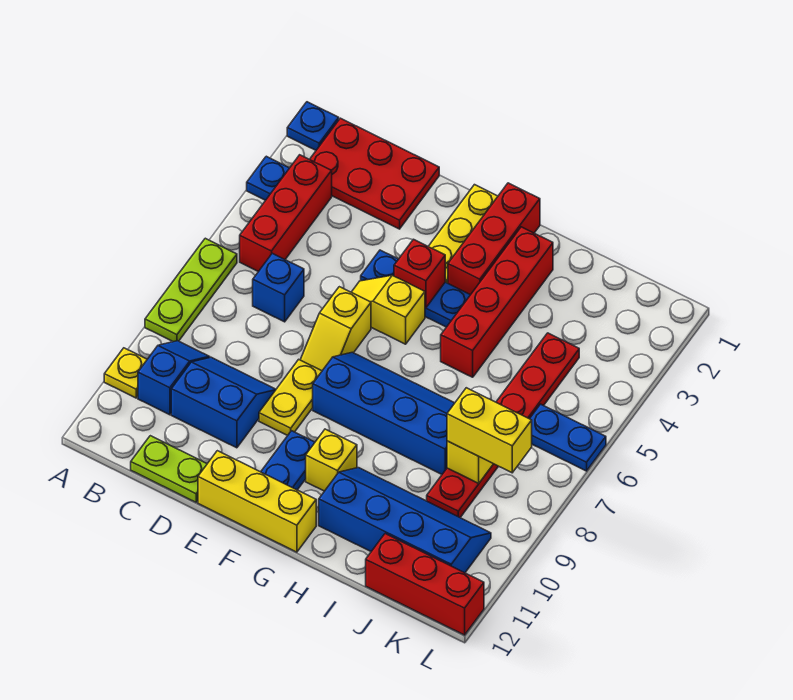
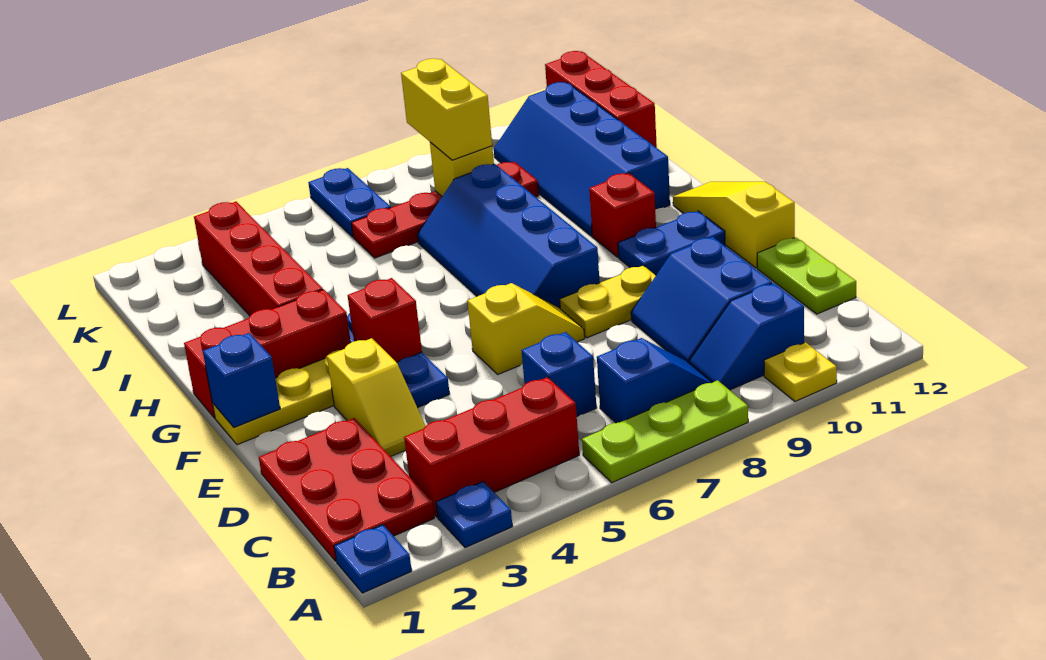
none -> blue slope B7:B8 level 1 top 7
yellow slope E5:F5 level 1 top F -> yellow slope D3:E3 level 1 top E
yellow brick E12:G12 level 1 -> yellow slope E12:G12 level 1 top E
none -> blue brick F1 level 2
yellow brick G10 level 1 -> red brick G10 level 1
red brick H2:H5 level 1 -> red brick H3:K3 level 1
red plate J4:J9 level 1 -> red plate J6:J9 level 1

